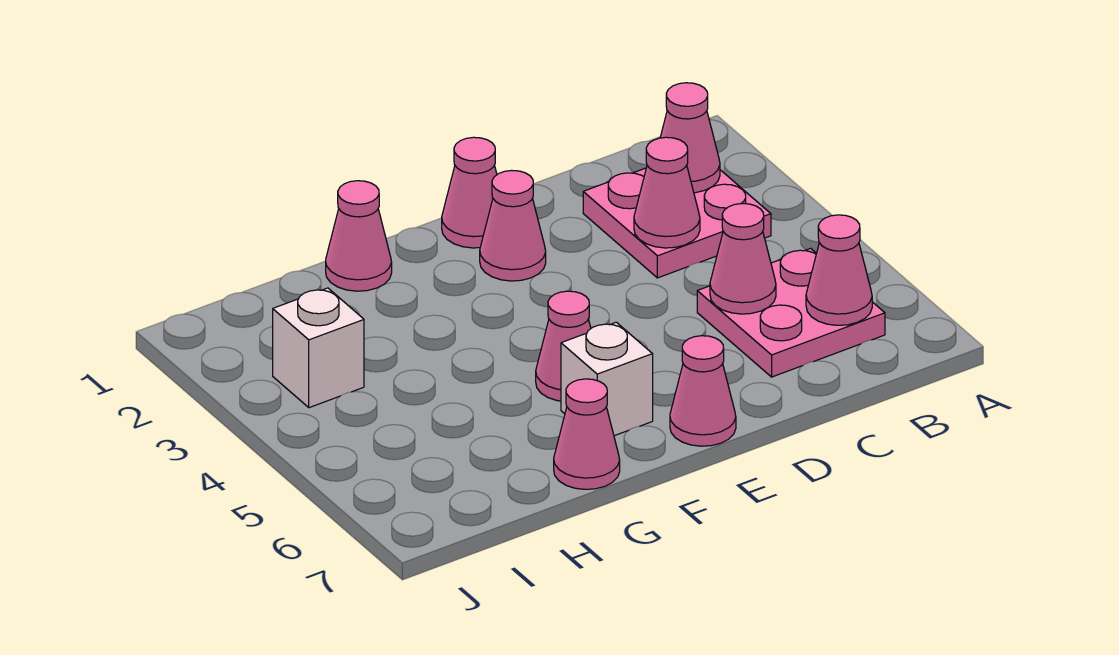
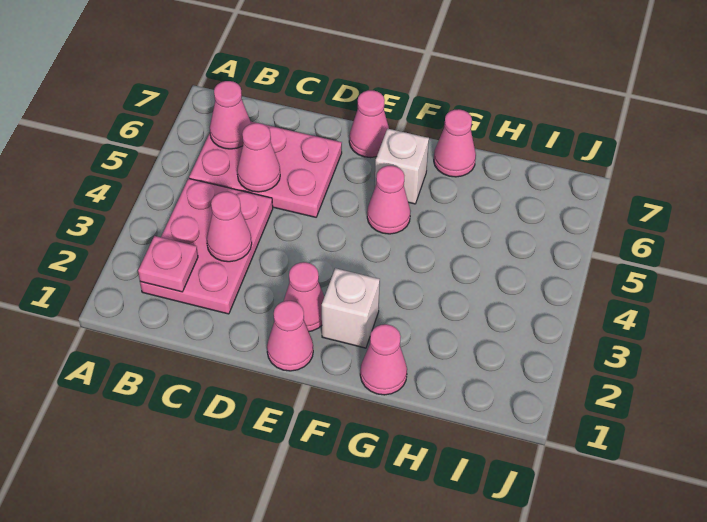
pink plate B2:C3 level 1 -> pink plate B2:C4 level 1
pink cone B2 level 2 -> pink plate B2 level 2
pink plate B5:C6 level 1 -> pink plate B5:D6 level 1
white brick I3 level 1 -> white brick F2 level 1

